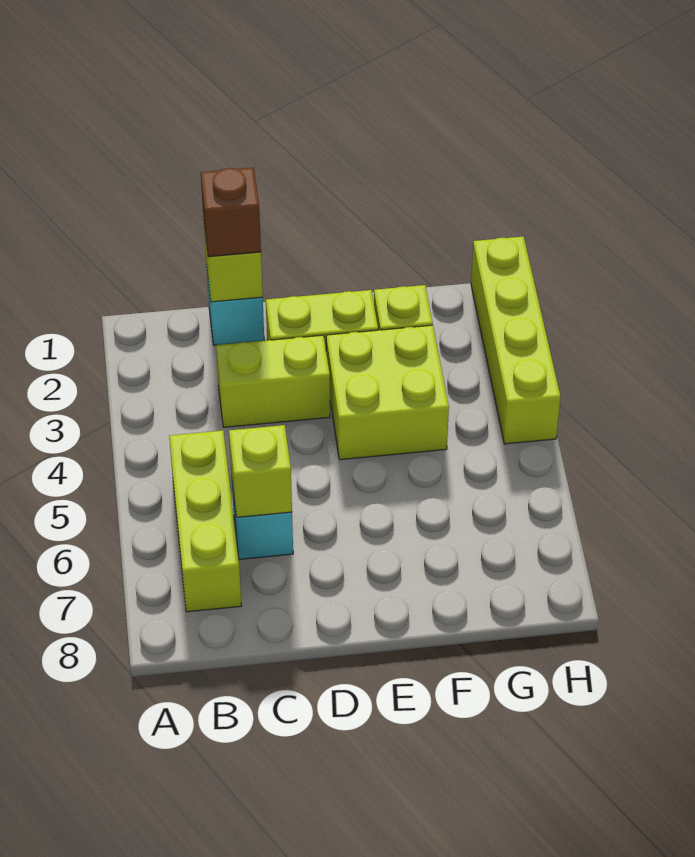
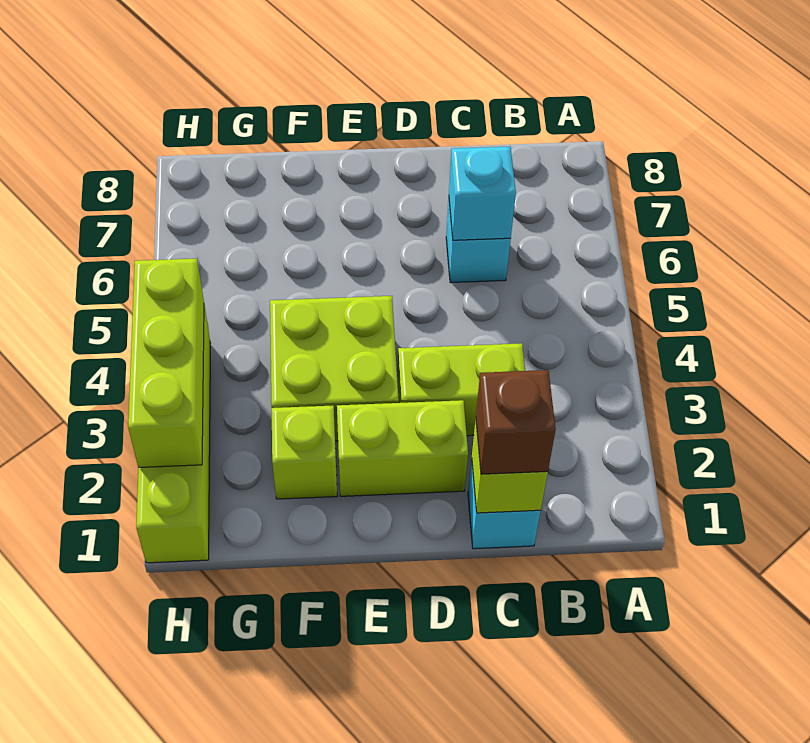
lime brick B5:B7 level 1 -> lime brick H2:H4 level 2
lime brick C6 level 2 -> cyan brick C6 level 2

